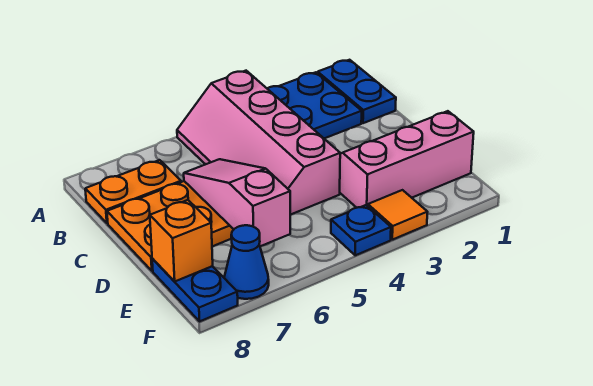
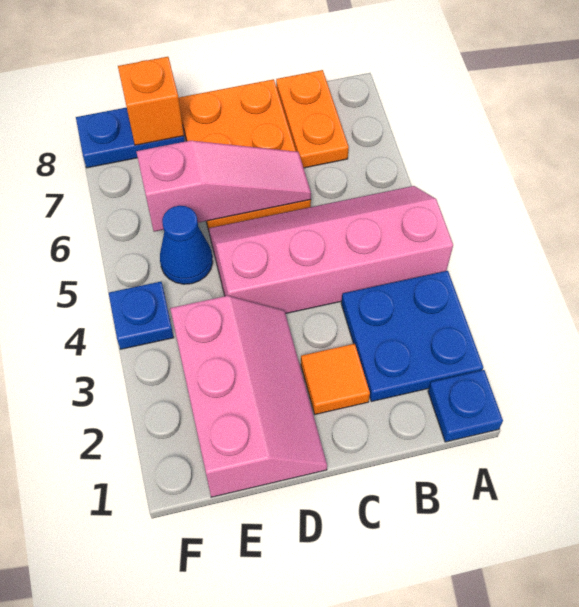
blue plate A1:B1 level 1 -> blue plate A1 level 1
orange tile F3 level 1 -> orange tile C2 level 1
blue cone F7 level 1 -> blue cone E5 level 1

